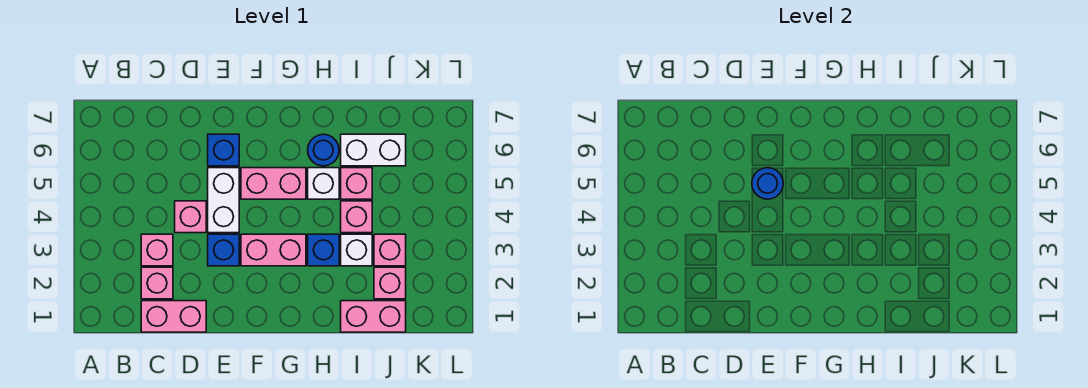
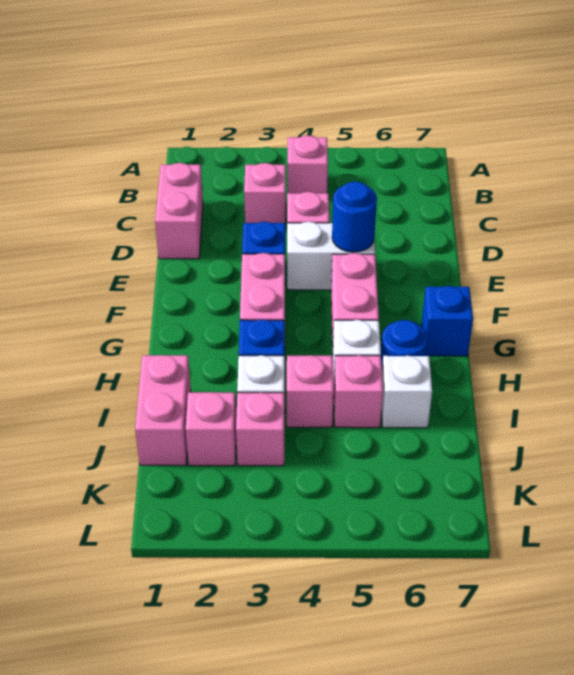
pink brick C2 level 1 -> pink brick B4 level 1
blue brick E6 level 1 -> blue brick G7 level 1
white brick I6:J6 level 1 -> white brick I6 level 1

